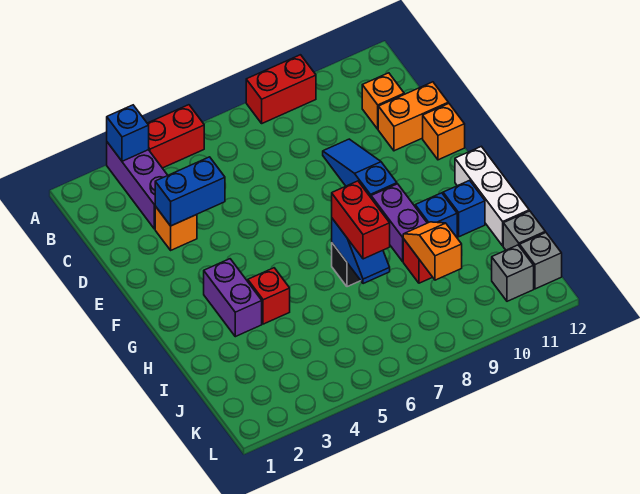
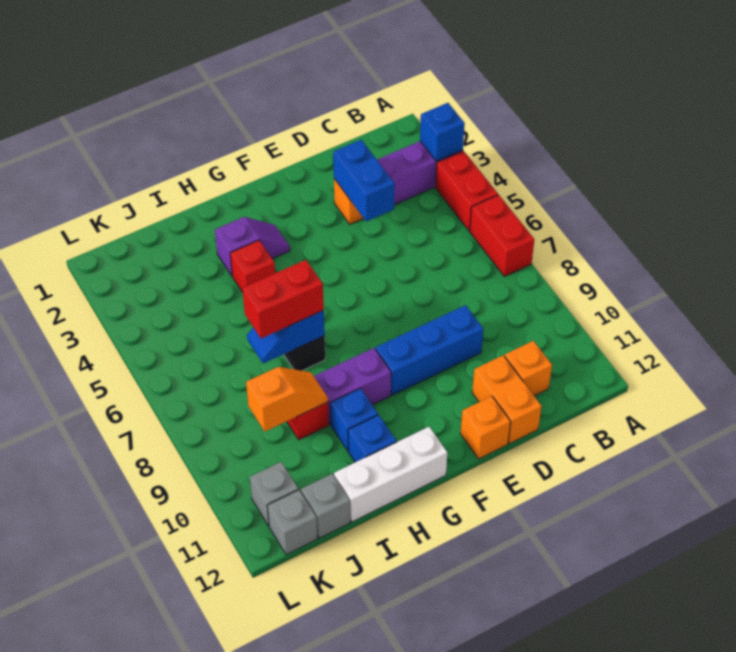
red brick A8:A9 level 1 -> red brick A6:A7 level 1
blue slope D9:F9 level 1 top F -> blue brick D9:F9 level 1
purple brick G3:H3 level 1 -> purple slope G3:H3 level 1 top H

